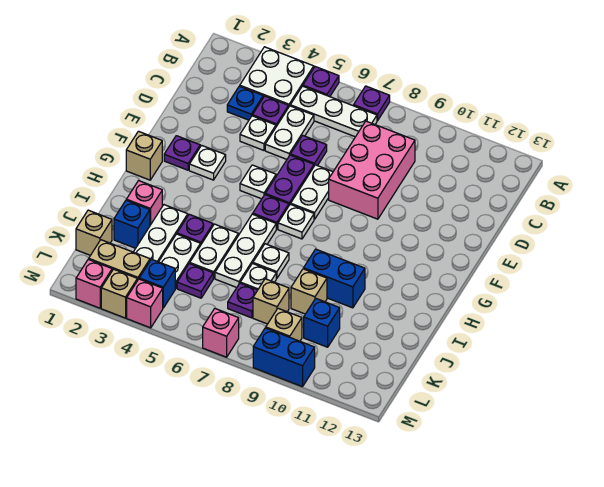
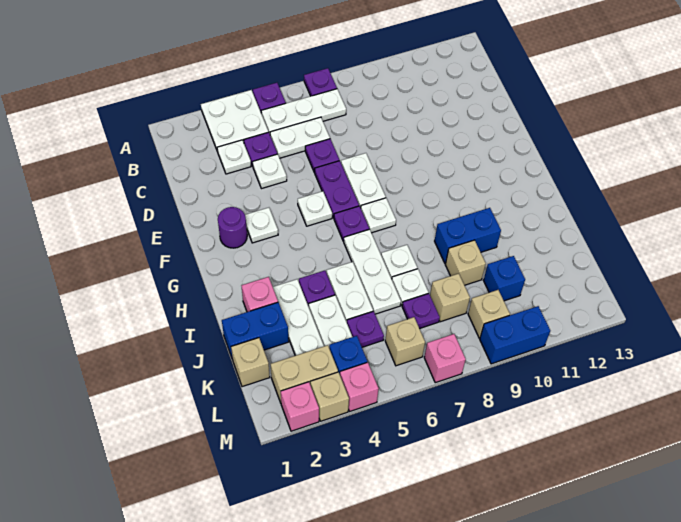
blue plate C3 level 1 -> white plate C3 level 1
white plate C5:D5 level 1 -> white plate C5:C6 level 1
pink brick C8:E9 level 1 -> none
purple plate F2 level 1 -> purple round brick F2 level 1
tan brick G1 level 1 -> tan brick L6 level 1
blue brick J2 level 1 -> blue brick J1:J2 level 1

